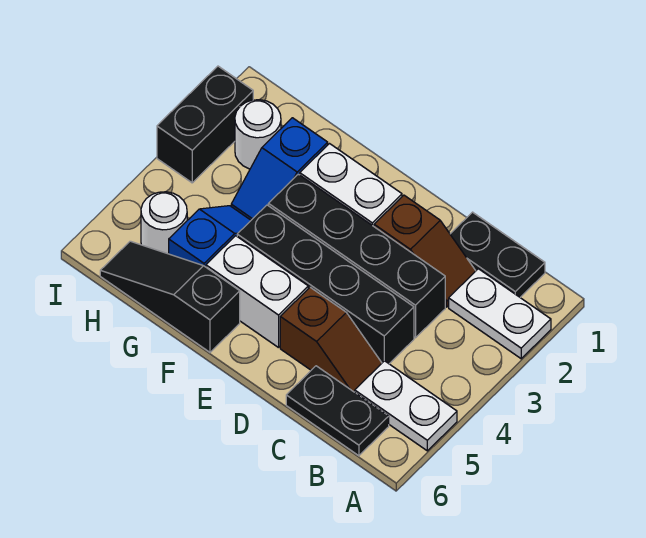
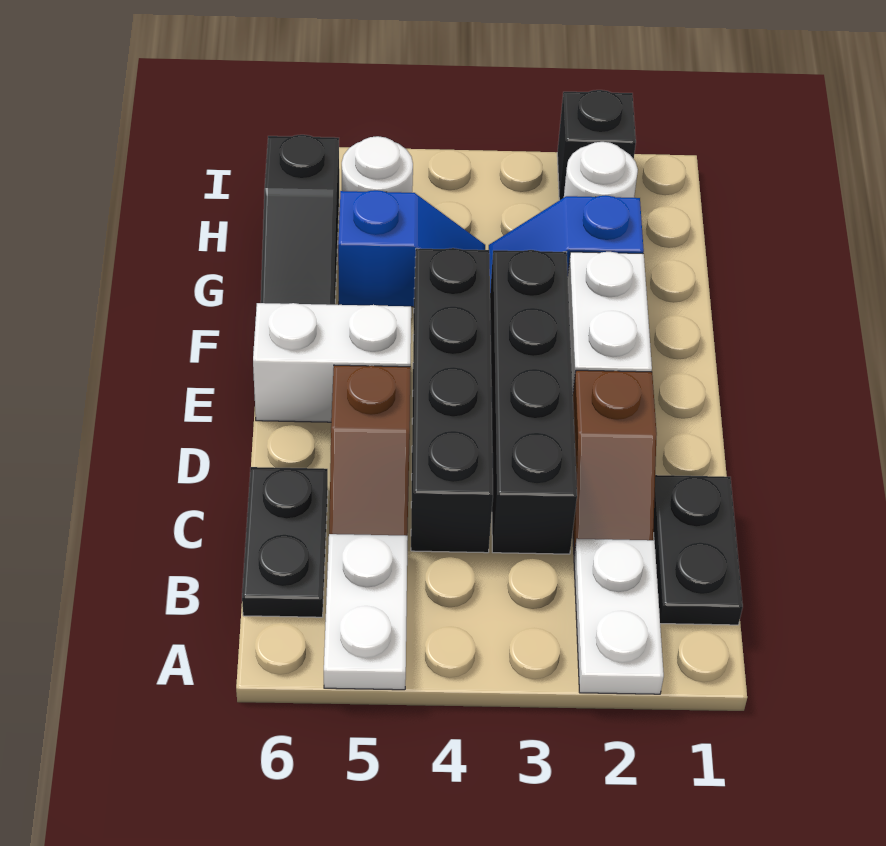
white brick E5:F5 level 1 -> white brick E5:E6 level 1
black slope F6:H6 level 1 top F -> black slope F6:H6 level 1 top H
black brick I2:I3 level 1 -> black brick I2 level 1

